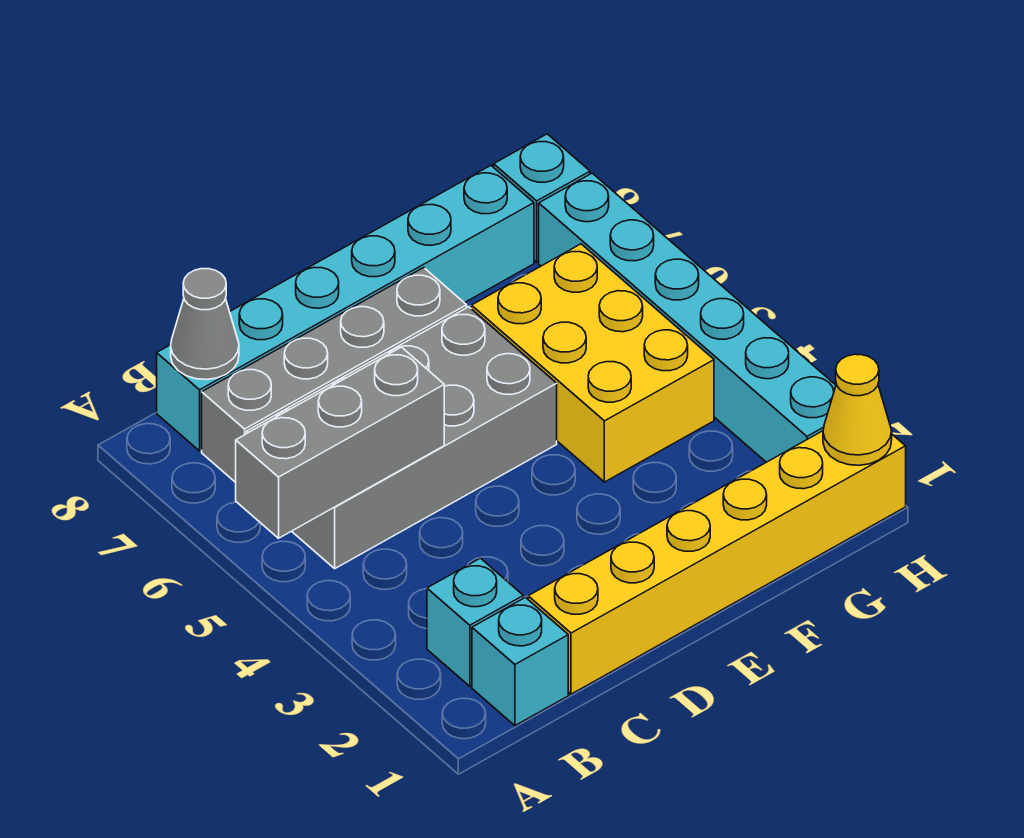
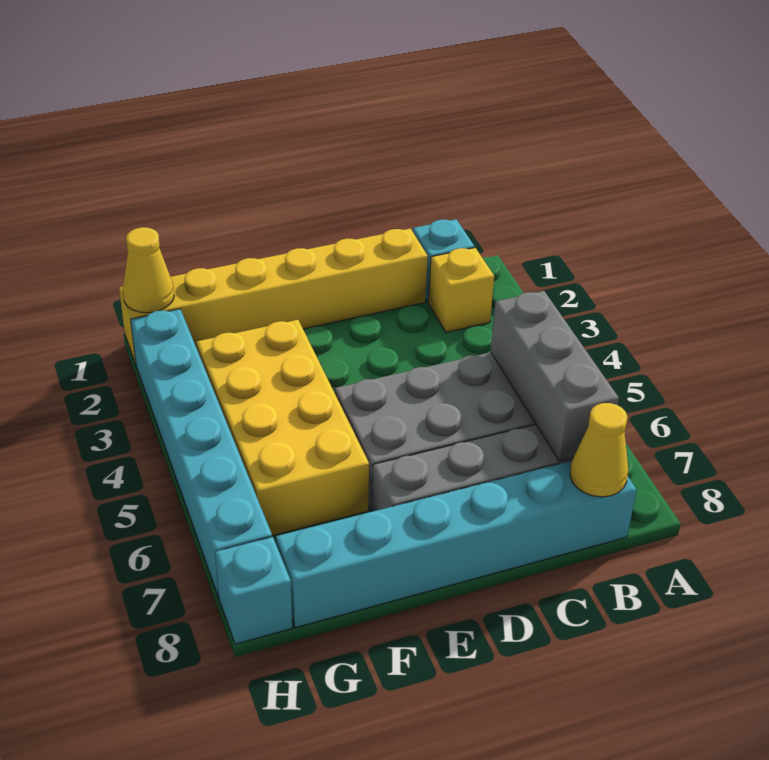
grey brick A5:C5 level 2 -> grey brick B5:B7 level 2
cyan brick B2 level 1 -> yellow brick B2 level 1
grey cone B8 level 2 -> yellow cone B8 level 2
yellow brick F4:G6 level 1 -> yellow brick F3:G6 level 1

